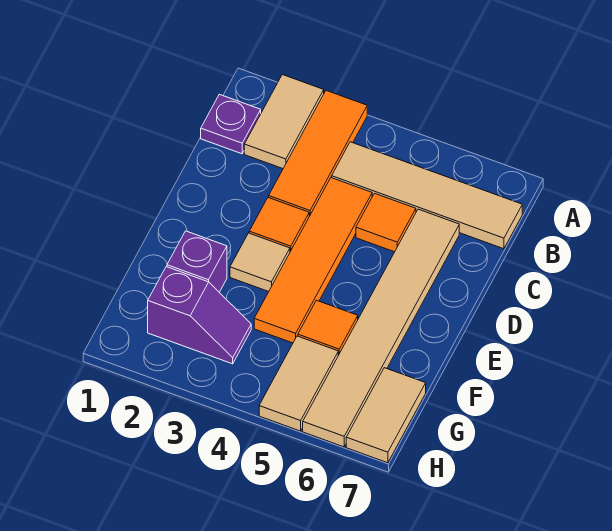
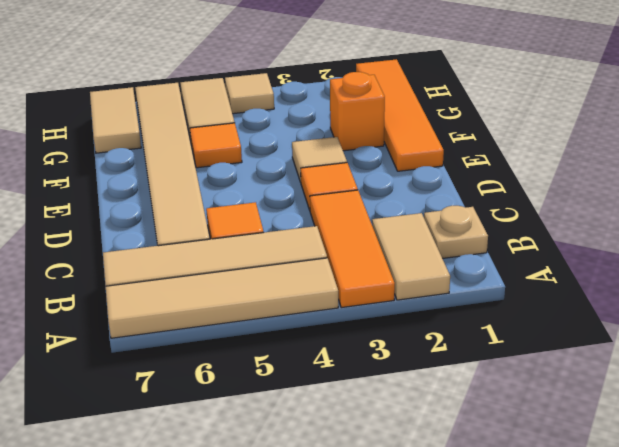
none -> tan tile A4:A7 level 1
purple plate B1 level 1 -> tan plate B1 level 1
orange tile C4:F4 level 1 -> orange tile E1:H1 level 1
purple brick F2 level 1 -> orange brick F2 level 1
purple slope G2:G3 level 1 top 2 -> none
none -> tan tile H4 level 1

